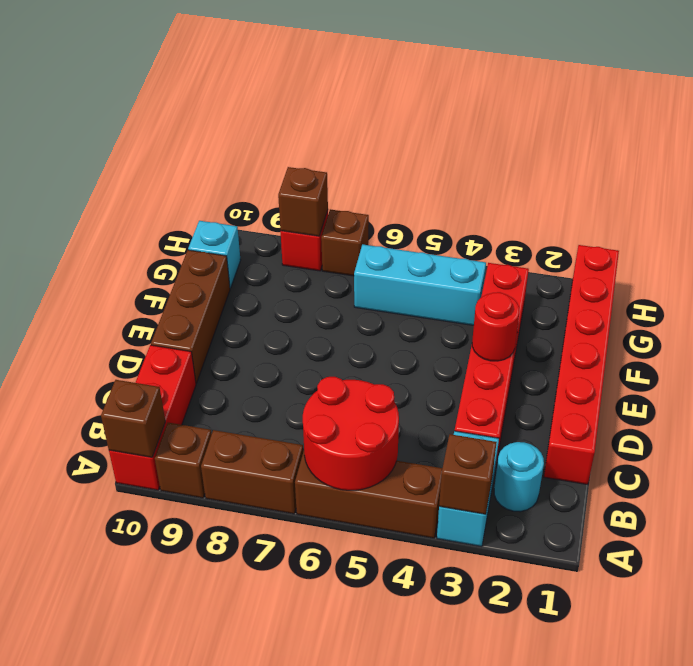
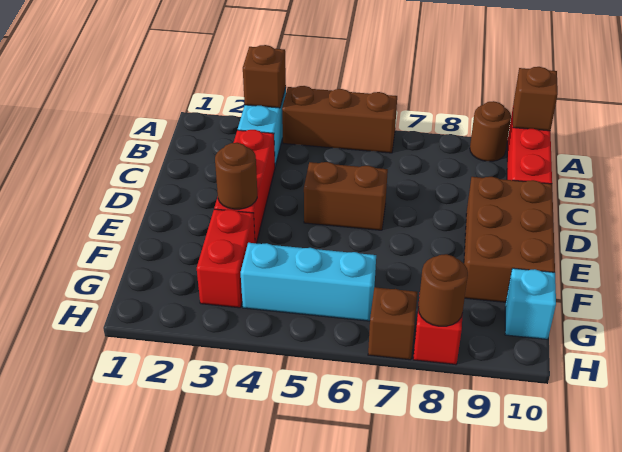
red round brick A5:B6 level 2 -> none
brown brick A7:A8 level 1 -> brown brick D5:D6 level 1
brown brick A9 level 1 -> brown round brick A9 level 1
cyan round brick B2 level 1 -> none
red brick C1:H1 level 1 -> none
brown brick D10:F10 level 1 -> brown brick D9:F10 level 1
red round brick E3 level 2 -> brown round brick E3 level 2
brown brick H8 level 2 -> brown round brick H8 level 2

